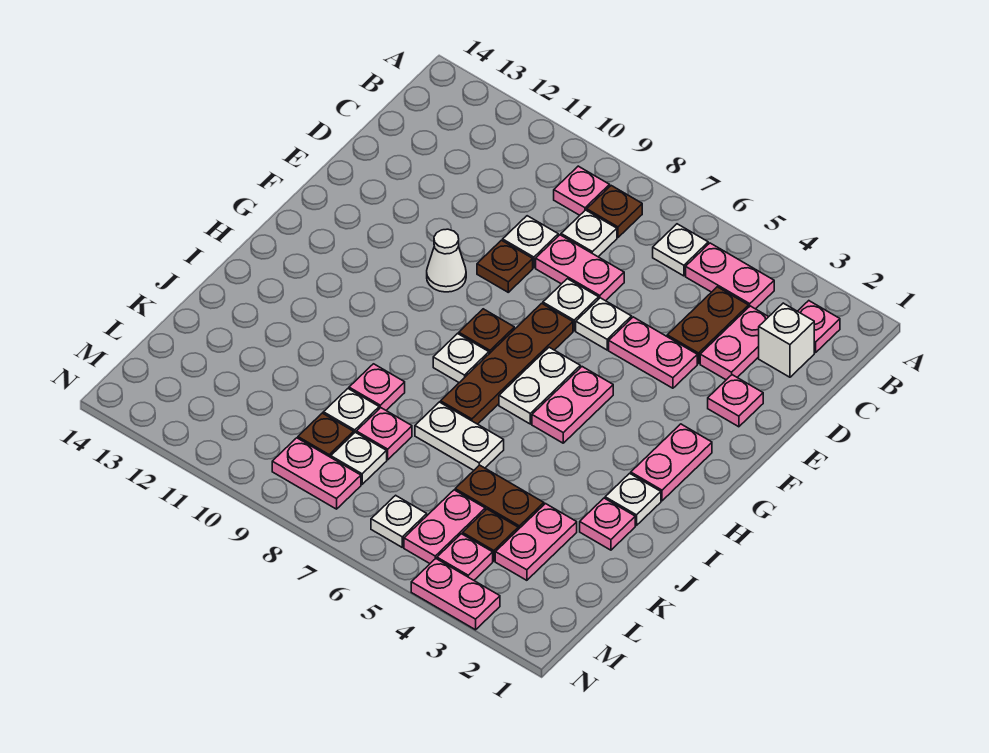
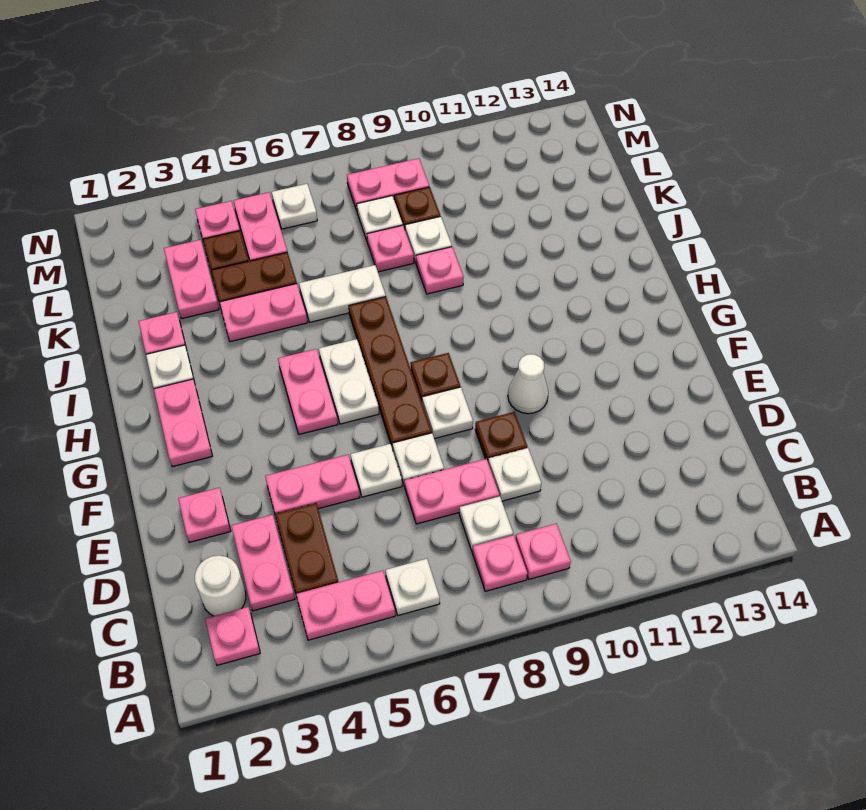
brown plate B8 level 1 -> pink plate B8 level 1
white brick C2 level 1 -> white round brick C2 level 1
white plate H8 level 1 -> white plate F8 level 1
pink plate N3:N4 level 1 -> pink plate J4:J5 level 1

